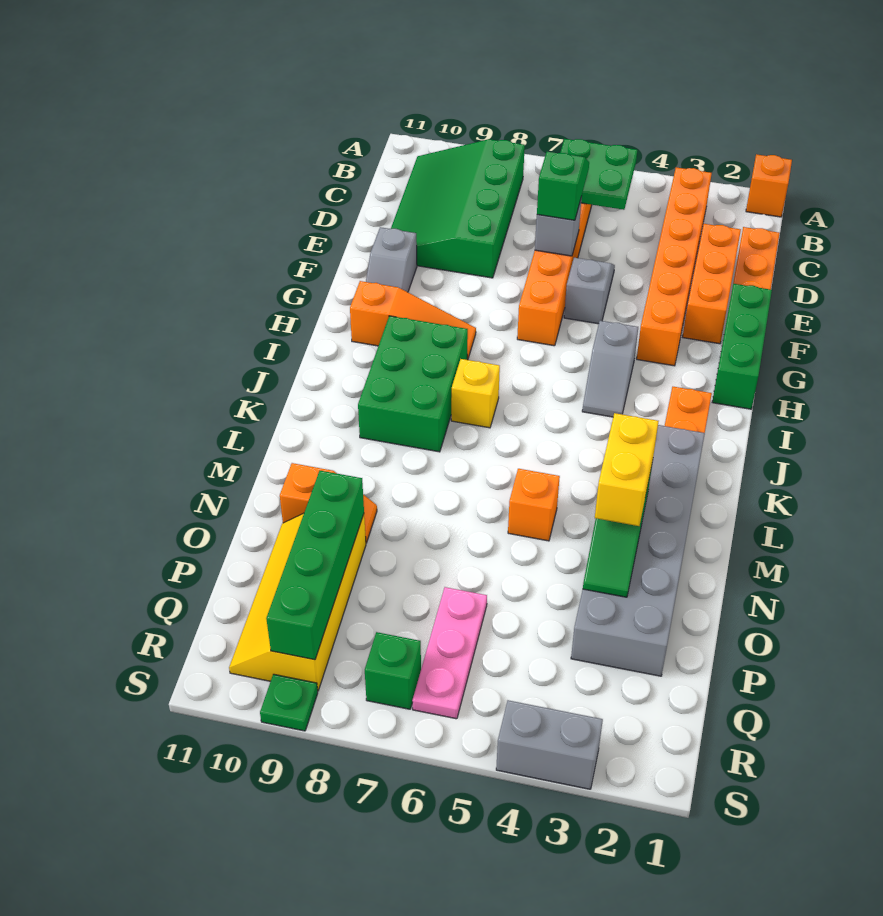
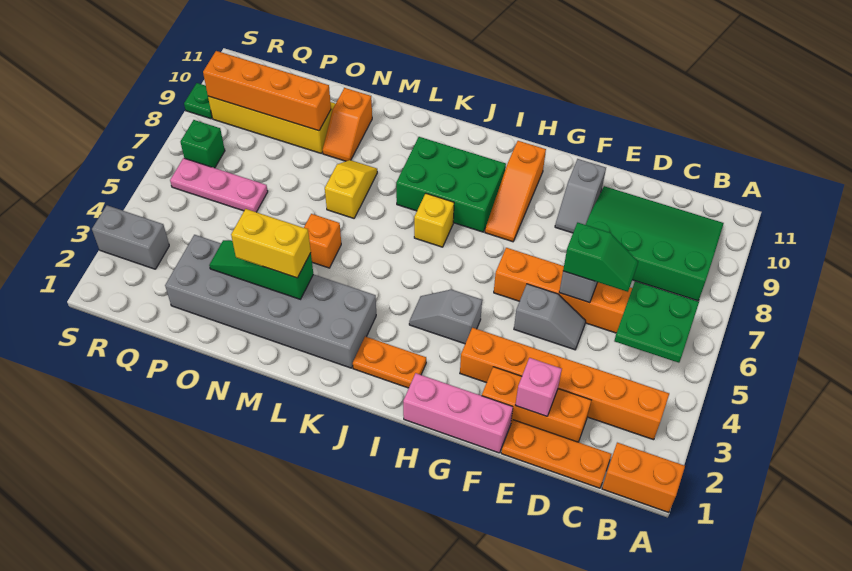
orange brick A1 level 1 -> orange brick A1:B1 level 1
none -> pink brick E2 level 2
green brick F1:H1 level 1 -> pink brick F1:H1 level 1
grey slope F10:G10 level 1 top F -> grey slope F9:F10 level 1 top 10
none -> yellow slope M7:M8 level 1 top 7
green brick O9:R9 level 2 -> orange brick O9:R9 level 2
grey brick S3:S4 level 1 -> grey brick R3:S3 level 1

